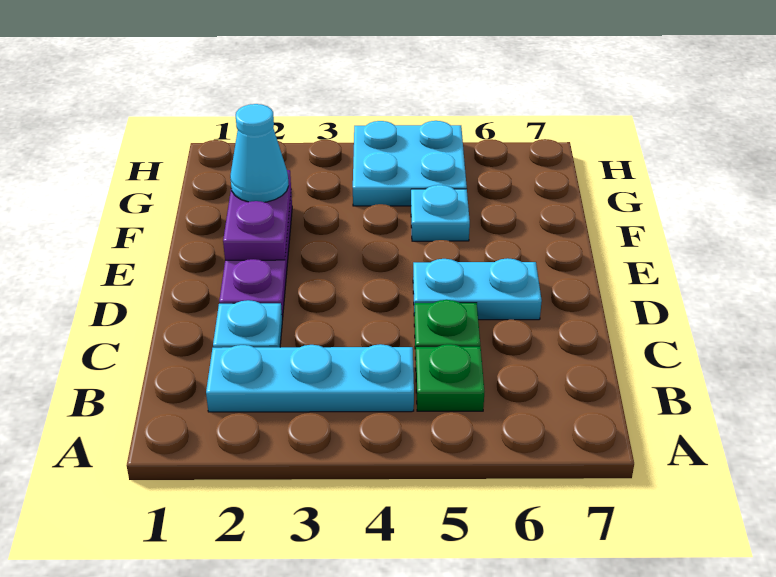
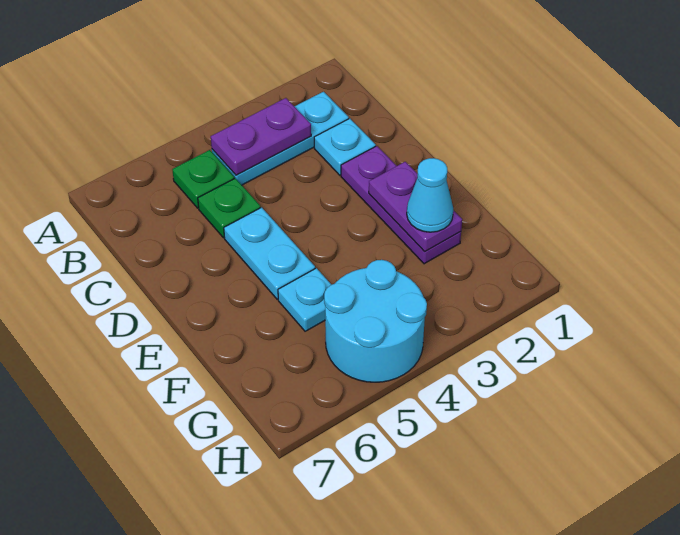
none -> purple plate B3:B4 level 2
cyan plate D5:D6 level 1 -> cyan plate D5:E5 level 1
cyan plate G4:H5 level 1 -> cyan round brick G4:H5 level 1

